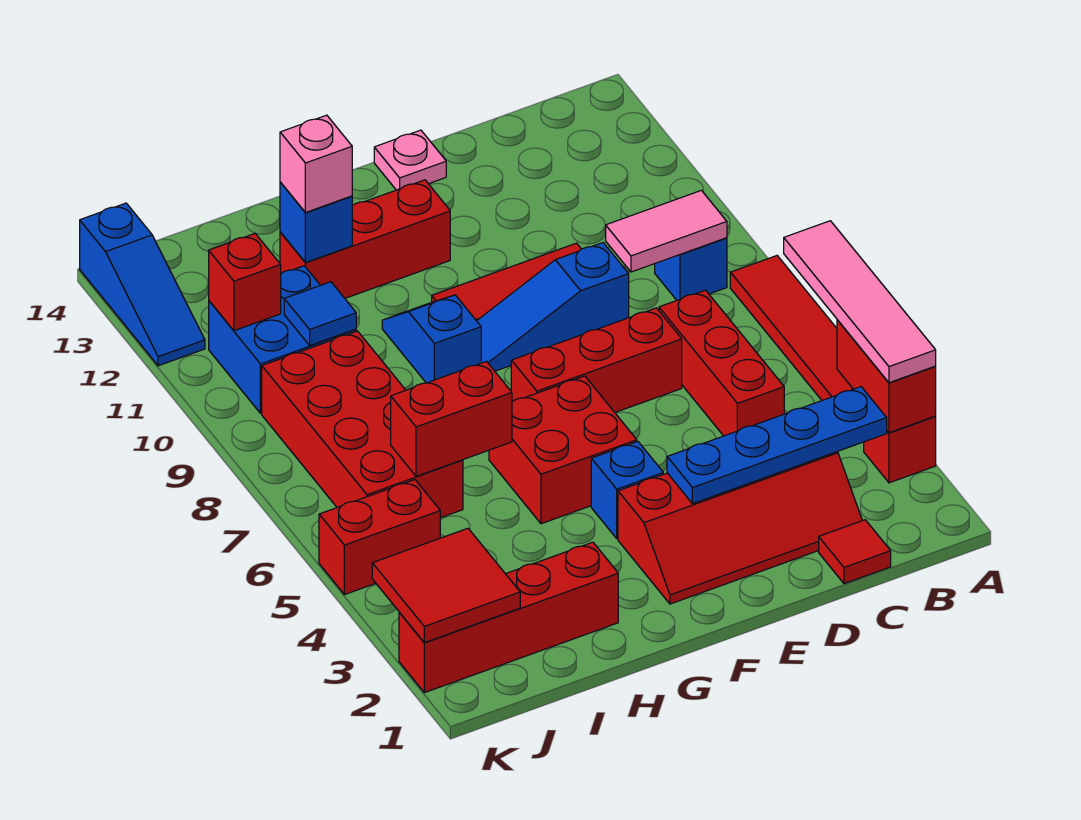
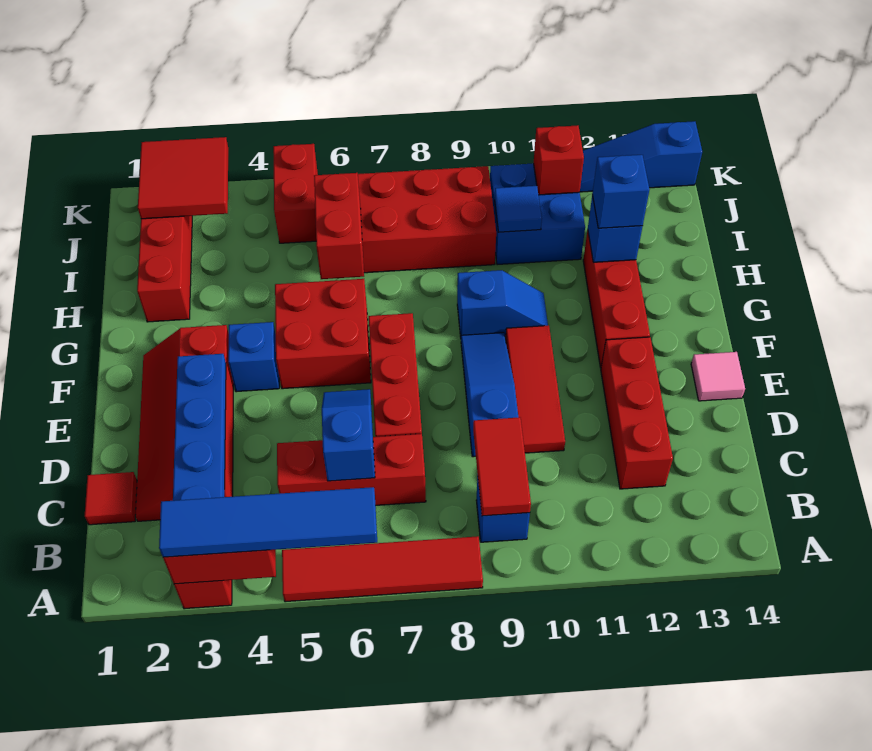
pink tile A3:A6 level 3 -> blue tile A3:A6 level 3
pink tile B9:C9 level 2 -> red tile B9:C9 level 2
none -> blue slope C6:D6 level 2 top C
none -> red brick C12:E12 level 1
pink plate E14 level 1 -> pink tile E14 level 1
pink brick H12 level 3 -> blue brick H12 level 3

